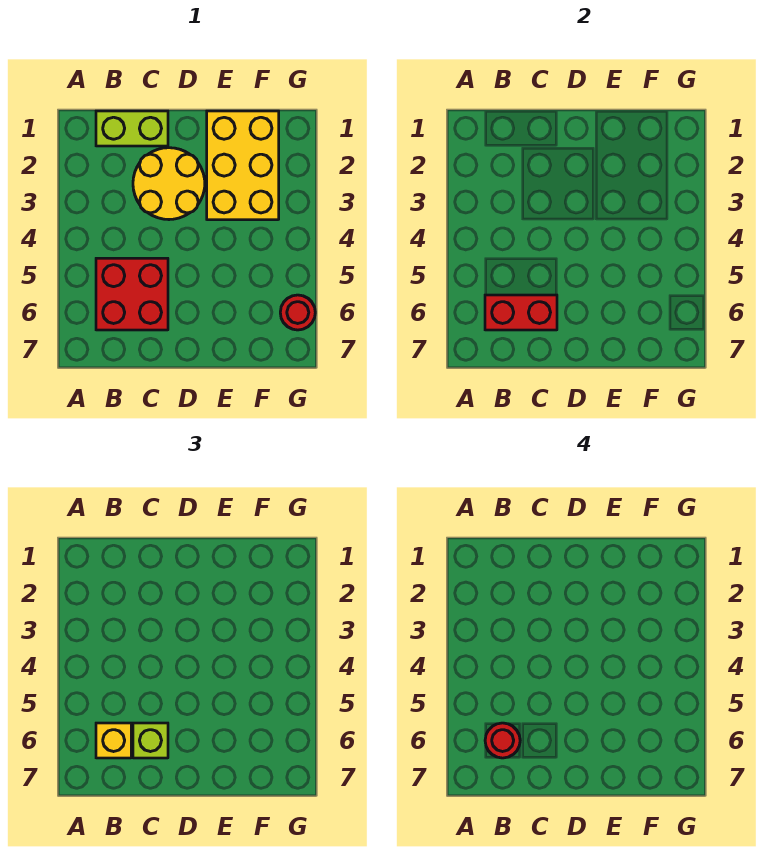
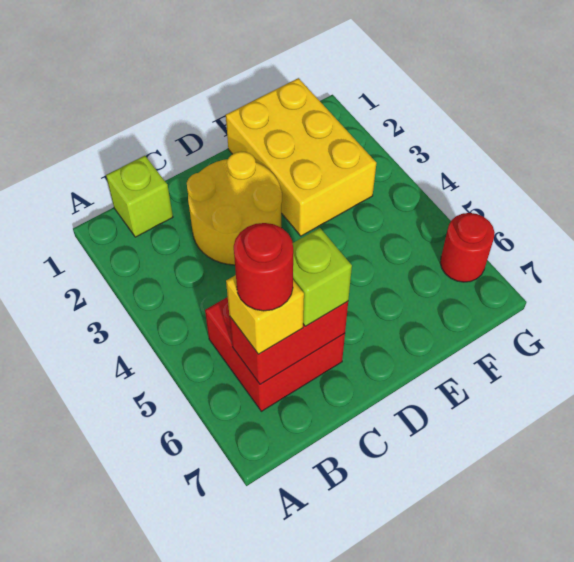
lime brick B1:C1 level 1 -> lime brick B1 level 1

